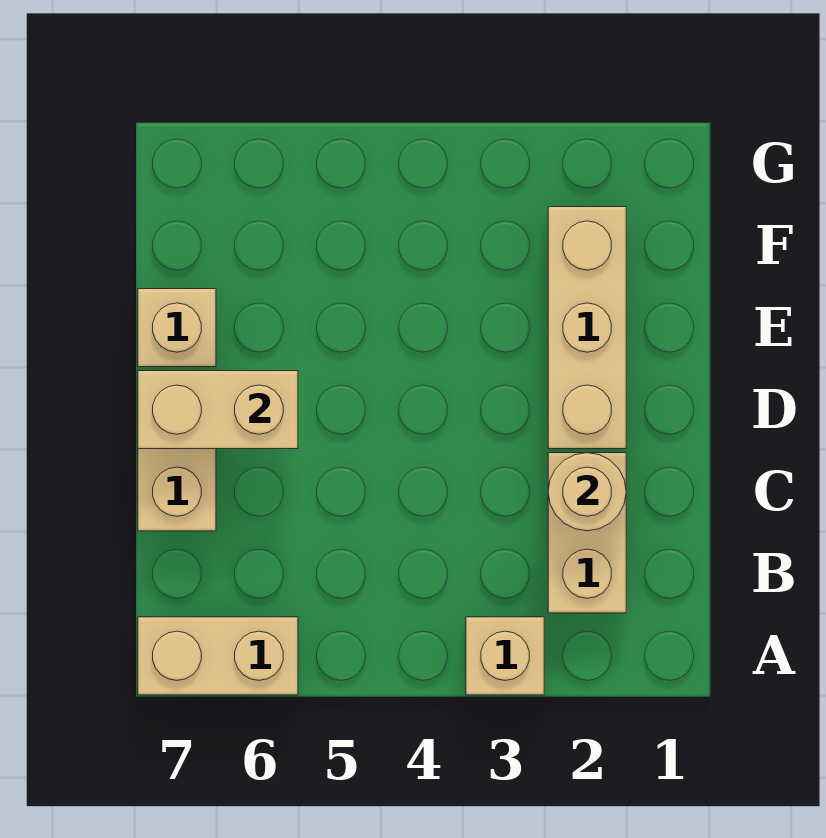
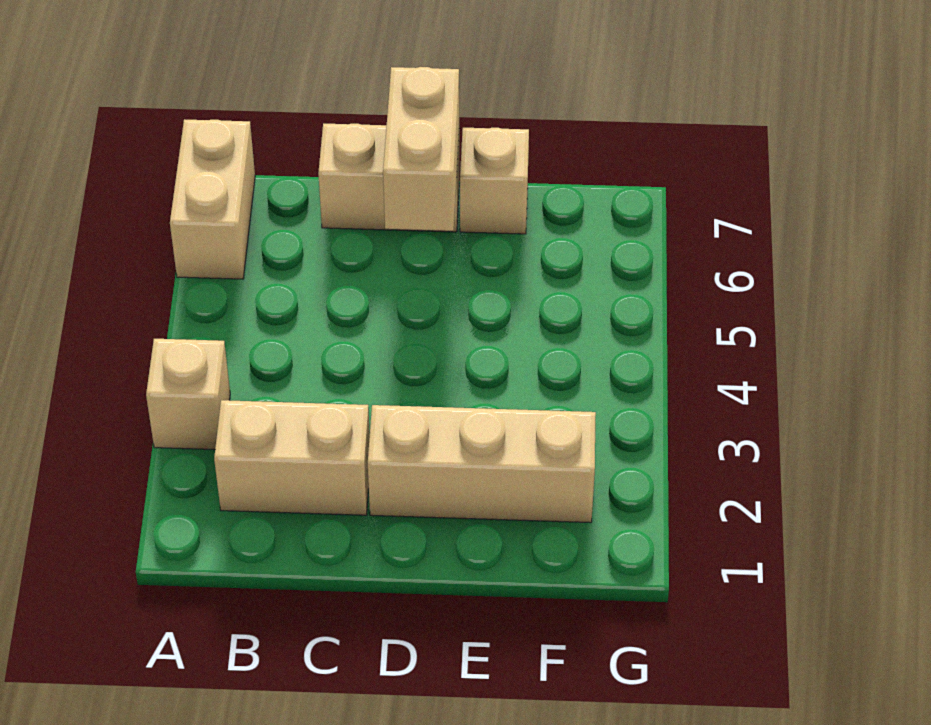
tan round brick C2 level 2 -> none

